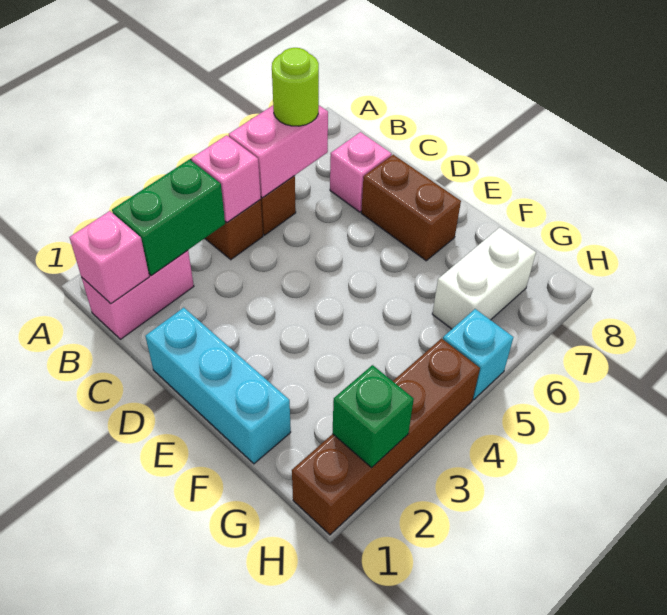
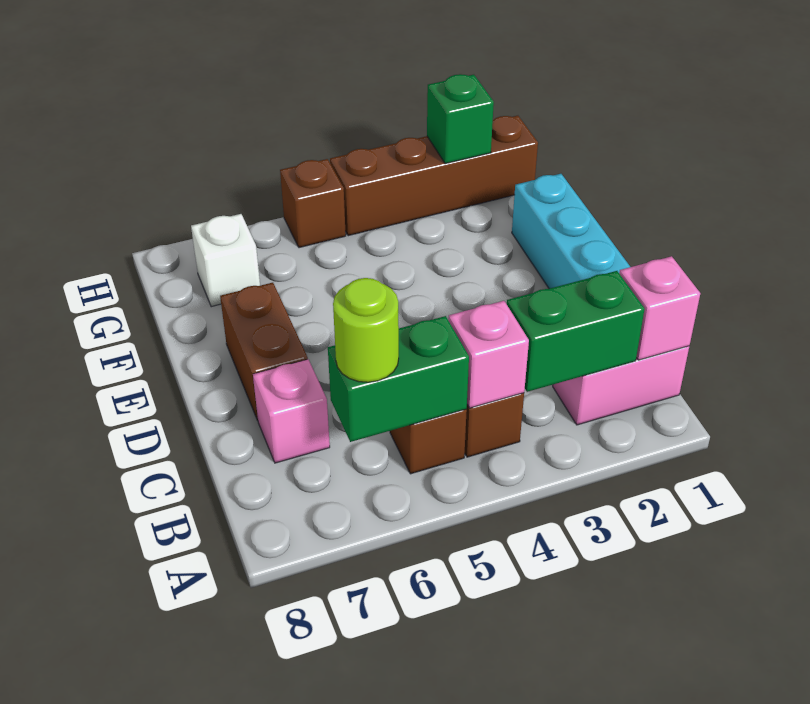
pink brick B5:B6 level 2 -> green brick B5:B6 level 2
white brick G6:G7 level 1 -> white brick G7 level 1
cyan brick H5 level 1 -> brown brick H5 level 1

